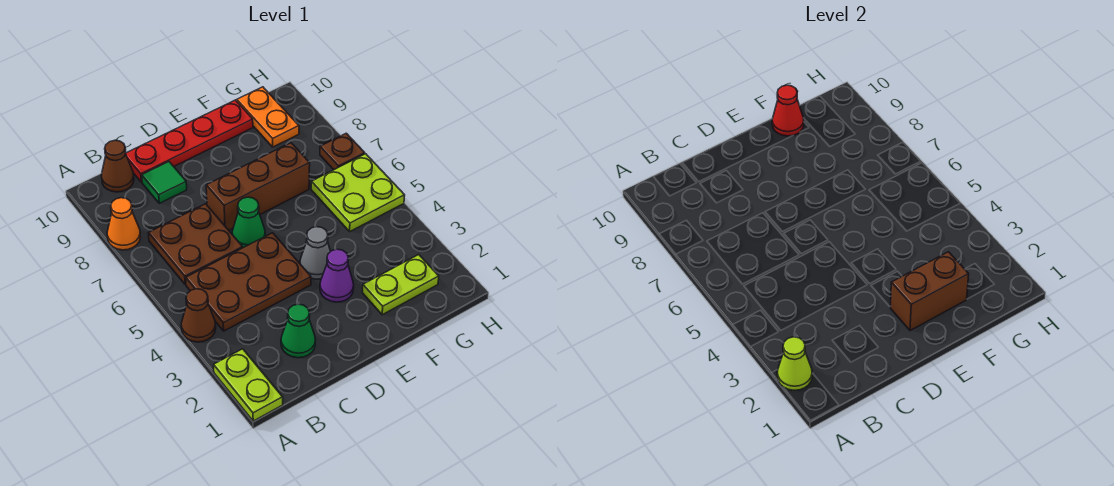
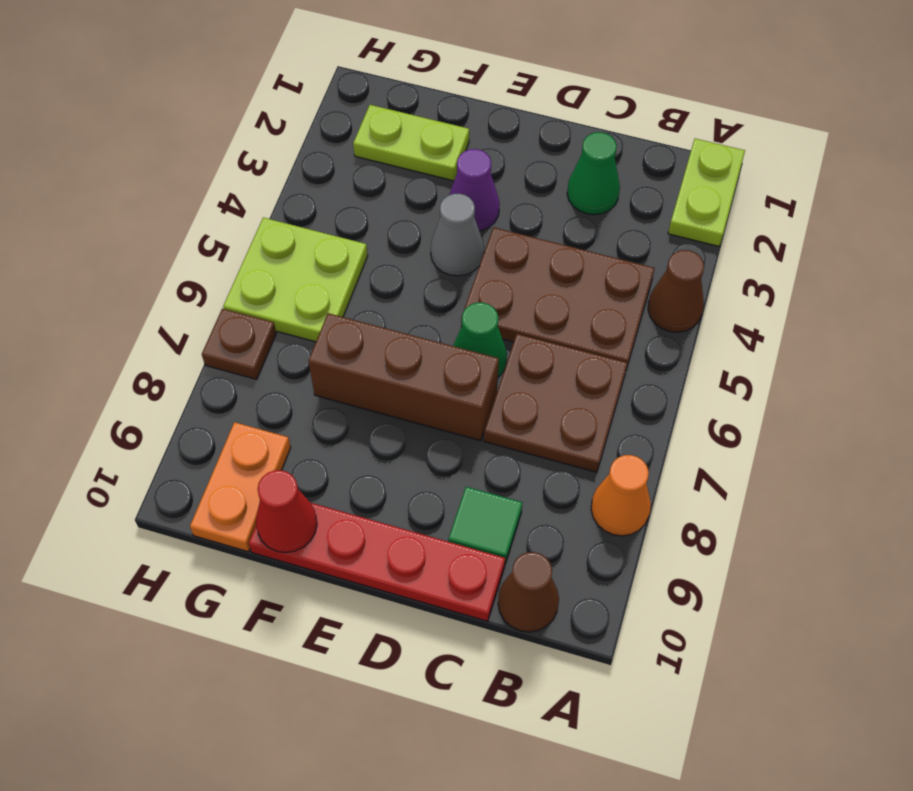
lime cone A2 level 2 -> none
brown brick E2:F2 level 2 -> none

